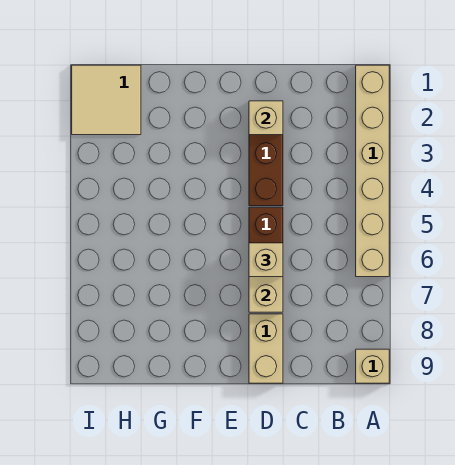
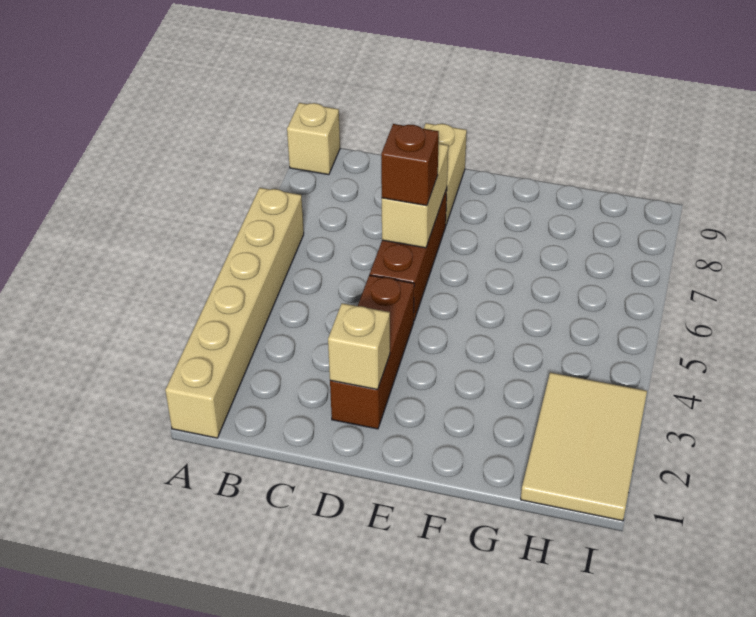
tan brick D6 level 3 -> brown brick D6 level 3
tan tile H1:I2 level 1 -> tan tile H1:I3 level 1

